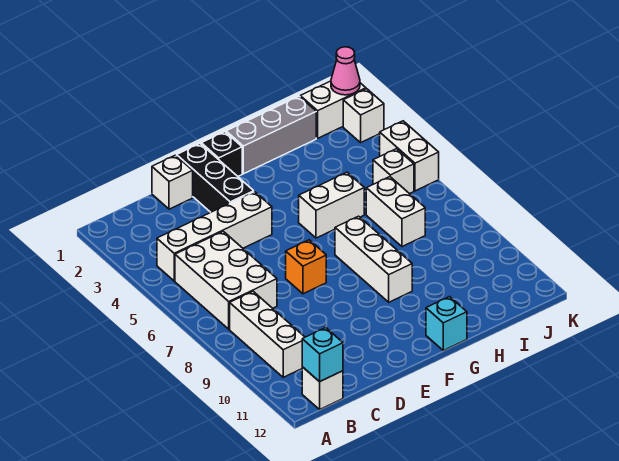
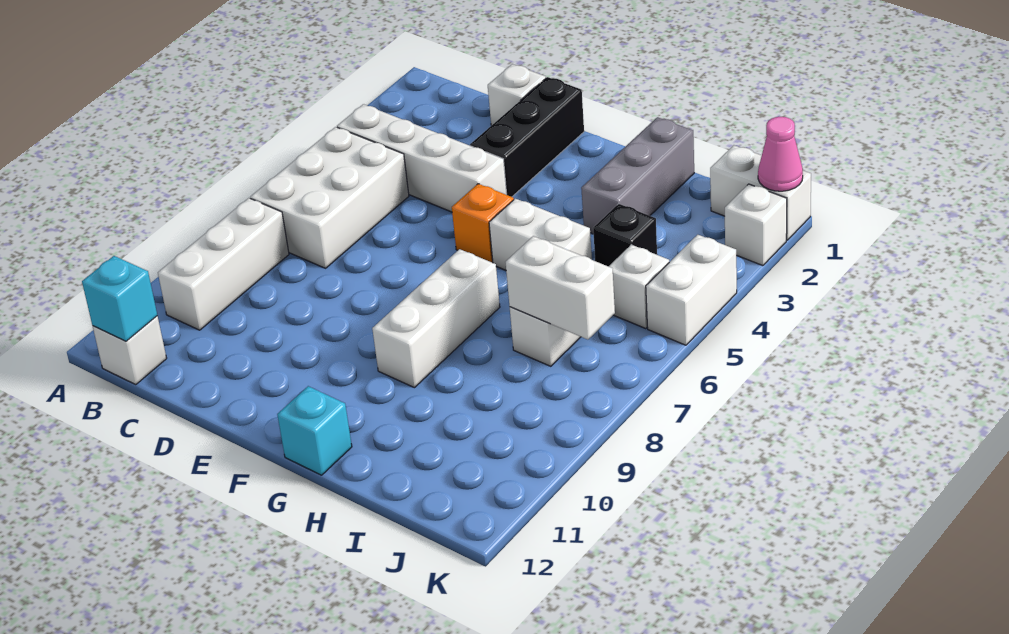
orange brick E7 level 1 -> orange brick F5 level 1
black brick F1 level 1 -> black brick I4 level 1
grey brick G1:I1 level 1 -> grey brick H1:H3 level 1
none -> white brick I7:J7 level 2

